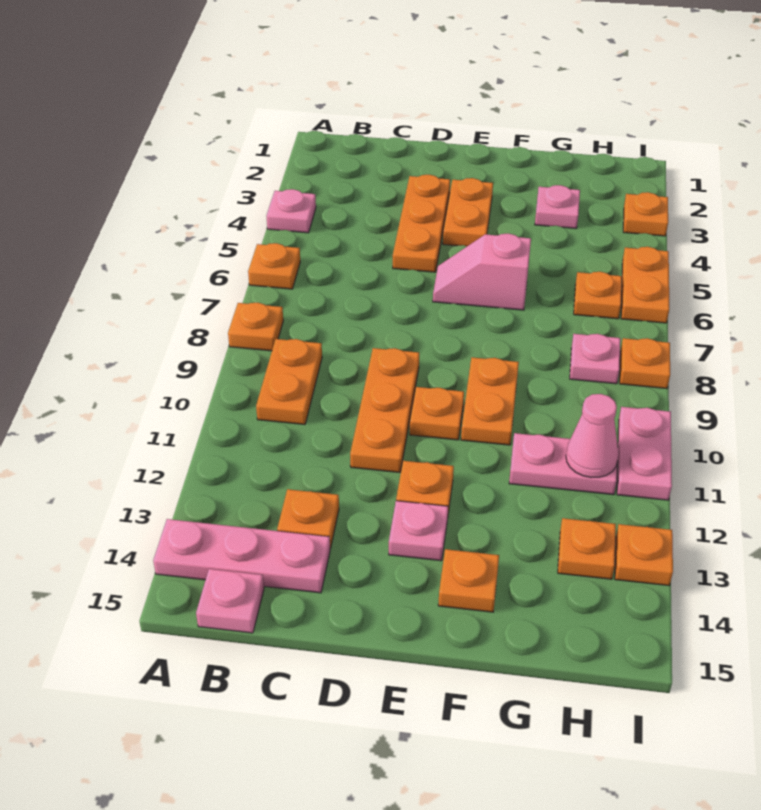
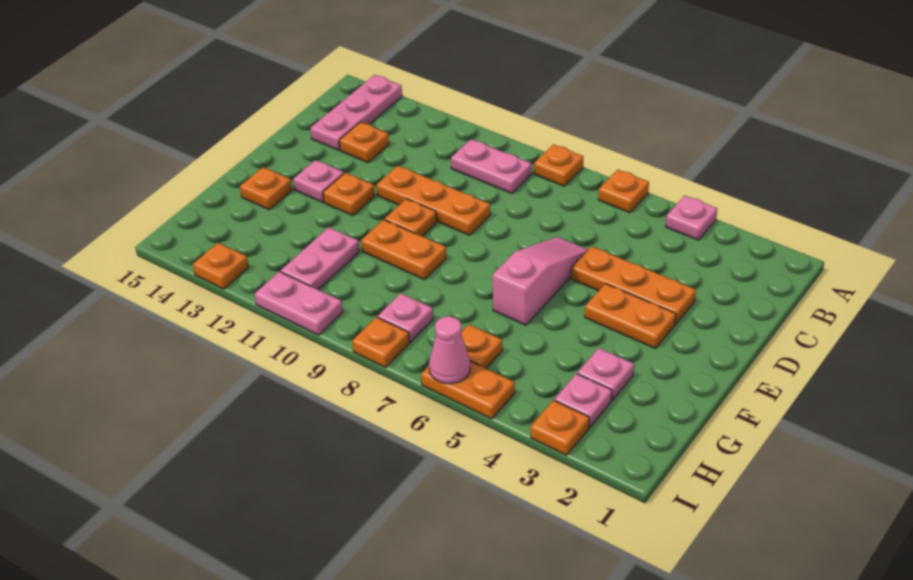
orange plate B9:B10 level 1 -> pink plate B9:B10 level 1
pink plate B15 level 1 -> pink plate H3 level 1
pink slope E6:F6 level 1 top F -> pink slope D6:F6 level 1 top F
pink cone H11 level 2 -> pink cone I6 level 2
orange plate H13 level 1 -> none

